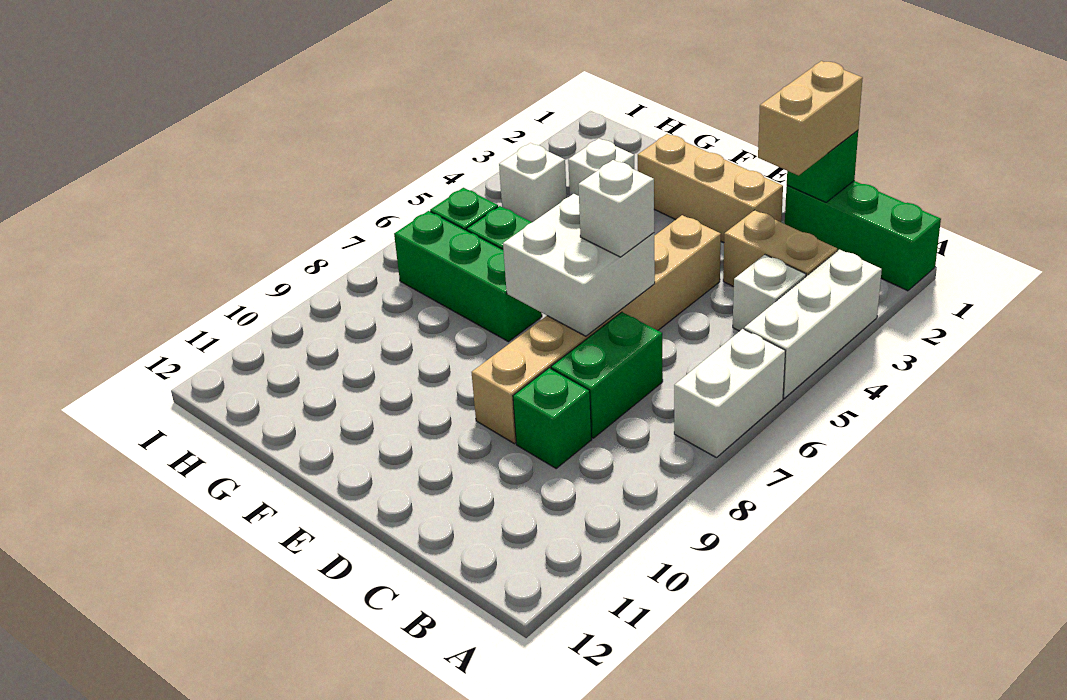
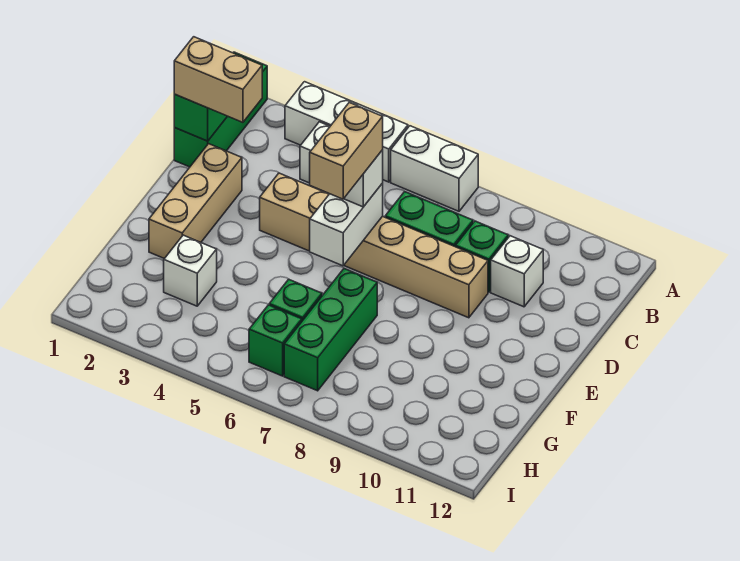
tan brick B3:C3 level 1 -> tan brick D6:E6 level 4
white brick D6:E7 level 2 -> white brick D6:E6 level 2
white brick H4 level 1 -> white brick C10 level 1

